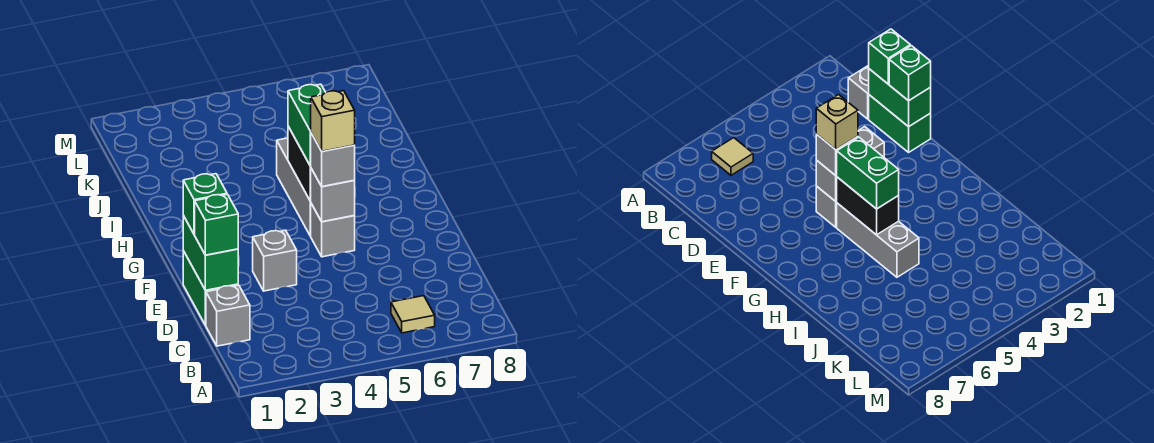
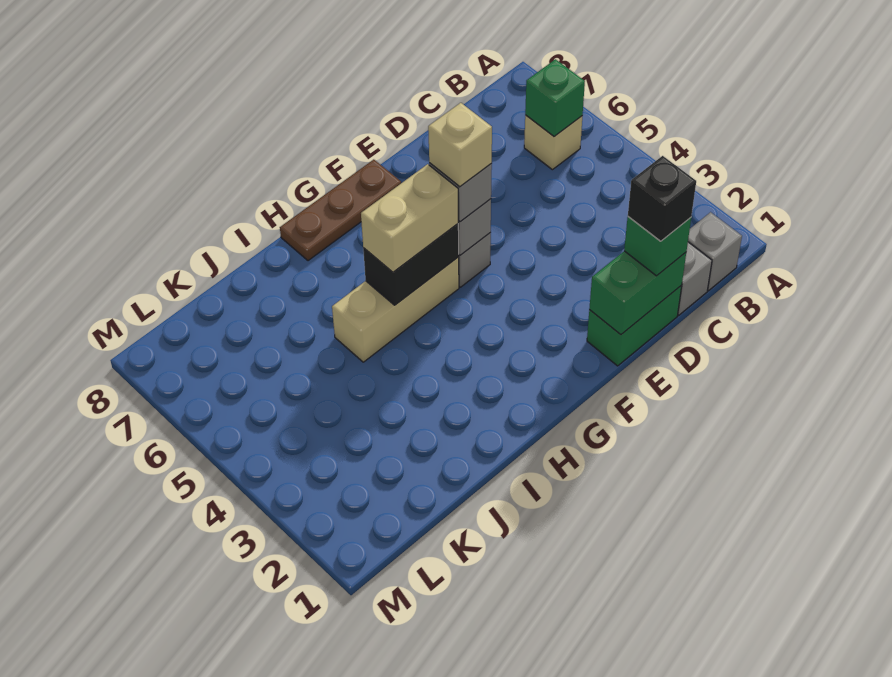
tan tile B6 level 1 -> tan brick B6 level 1
none -> black brick D1 level 4
green brick E1 level 3 -> green brick B6 level 2
grey brick E3 level 1 -> grey brick B1 level 1
none -> brown plate F8:H8 level 1
grey brick G5:I5 level 1 -> tan brick G5:I5 level 1
green brick G5:H5 level 3 -> tan brick G5:H5 level 3

